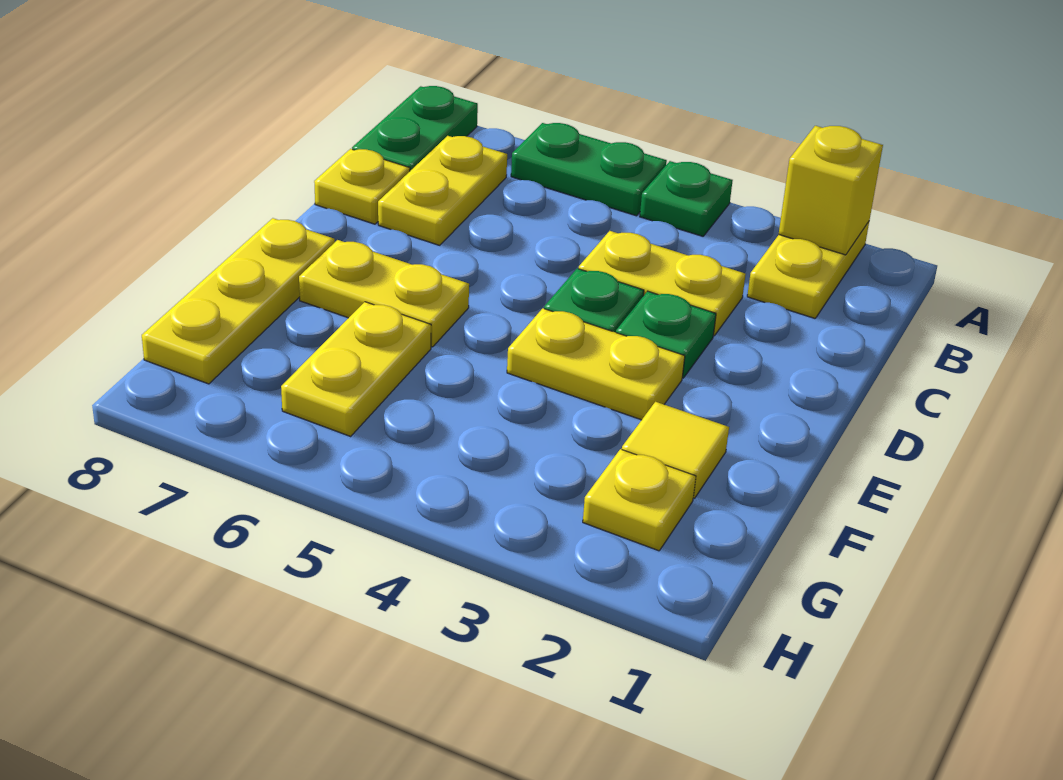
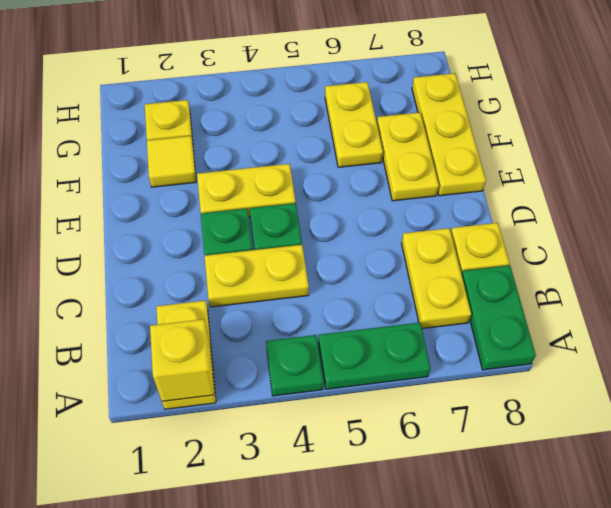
yellow plate E6:E7 level 1 -> yellow plate E7:F7 level 1

